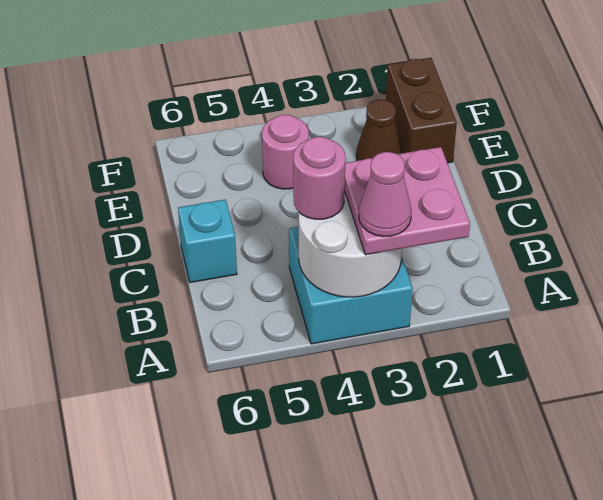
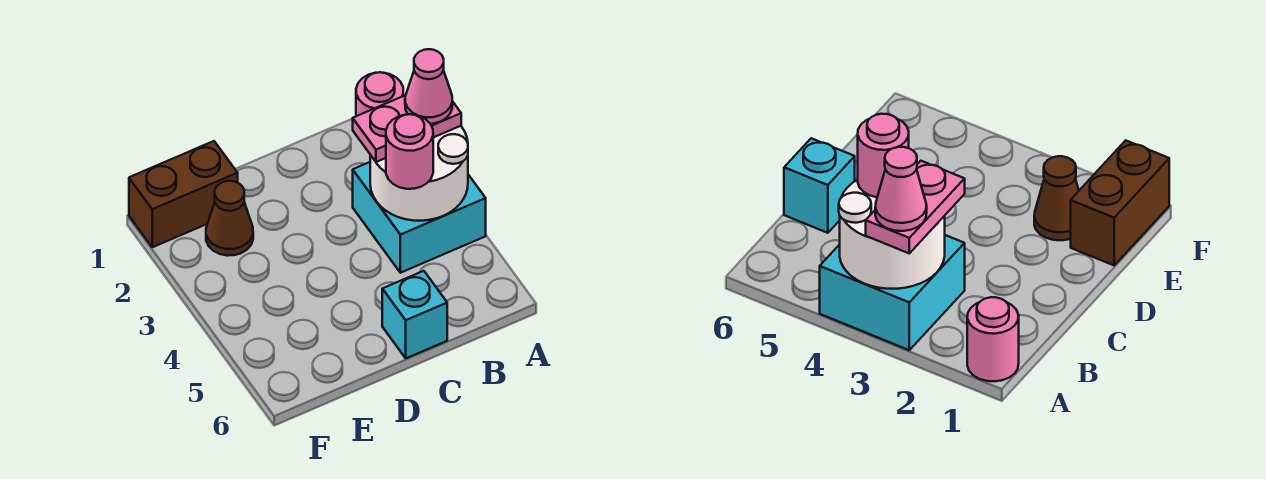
pink plate A2:B3 level 3 -> pink plate A3:B3 level 3
pink round brick E4 level 1 -> pink round brick A1 level 1

